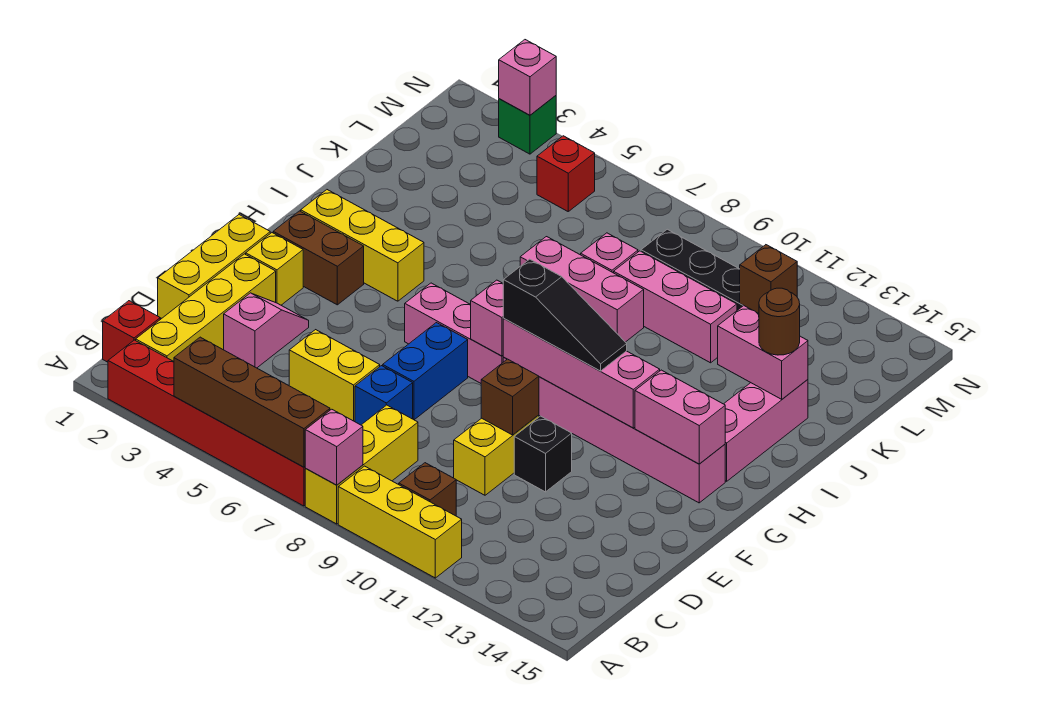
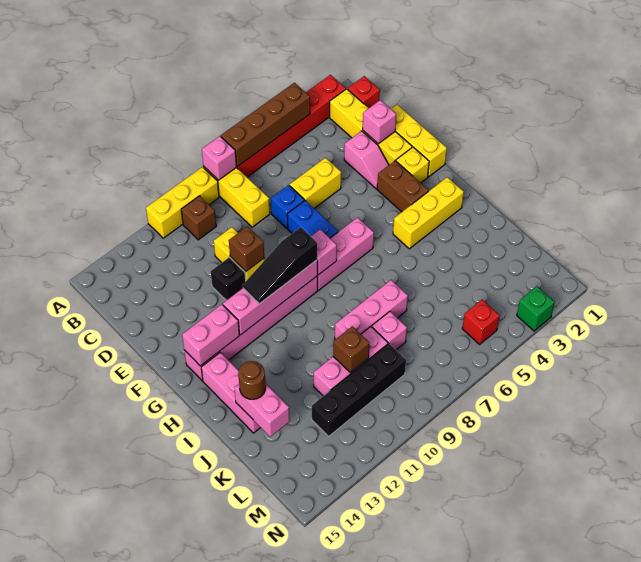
brown brick G2:G3 level 1 -> brown brick F3:G3 level 1
pink brick J13:J14 level 2 -> pink brick J14:K14 level 2
brown brick L12 level 2 -> brown brick K10 level 2
pink brick N3 level 2 -> pink brick D2 level 2

